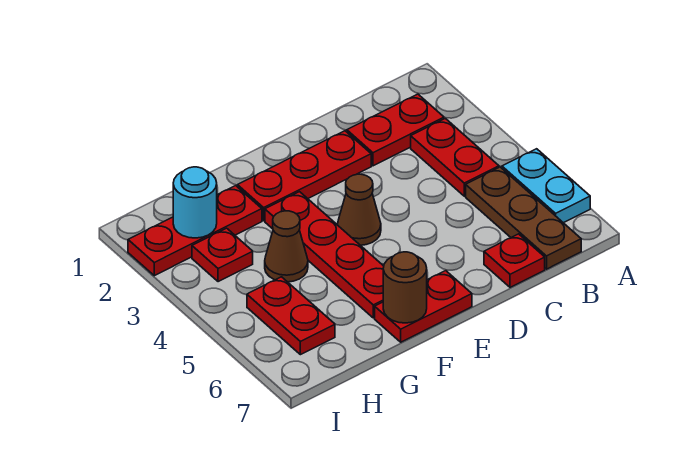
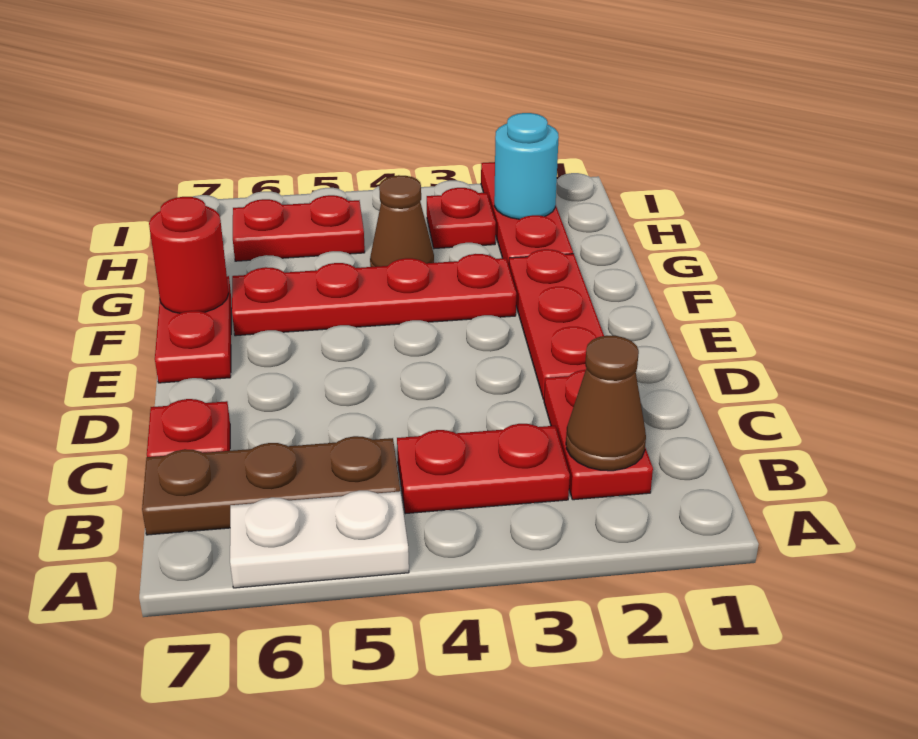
cyan plate A5:A6 level 1 -> white plate A5:A6 level 1
brown cone E4 level 1 -> brown cone B2 level 2
brown round brick F7 level 2 -> red round brick F7 level 2

